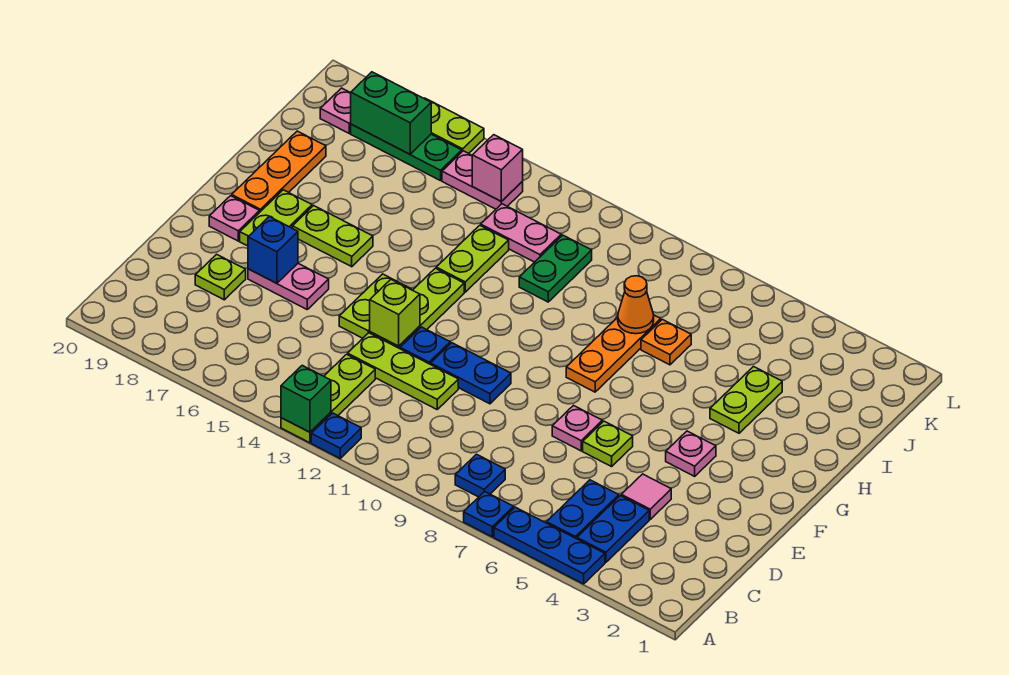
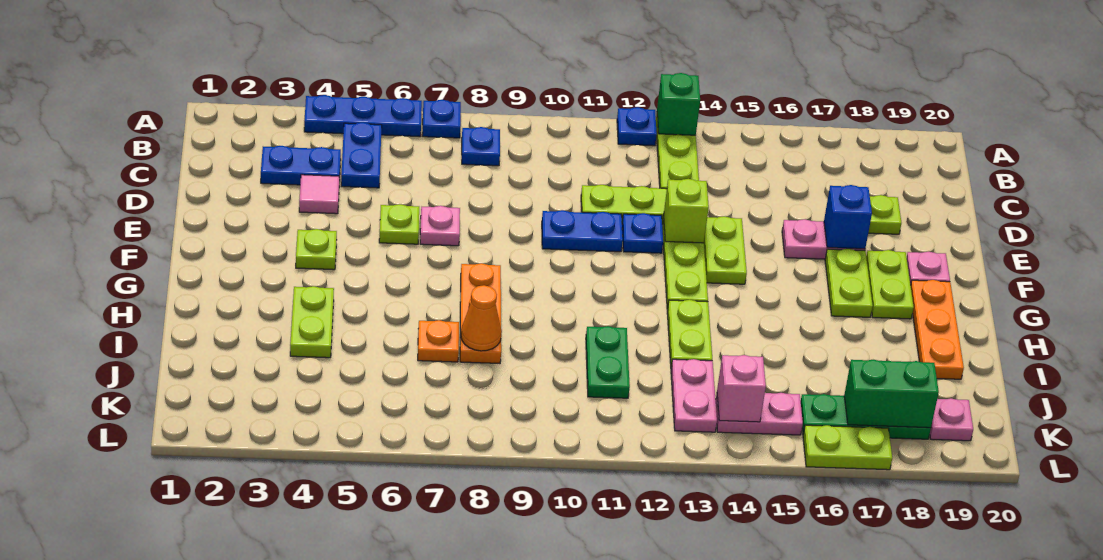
blue plate B4:C4 level 1 -> blue plate C3:C4 level 1
pink plate F4 level 1 -> lime plate F4 level 1
lime plate G16:G17 level 1 -> lime plate F17:G17 level 1
pink plate J12:J13 level 1 -> pink plate J13:K13 level 1

